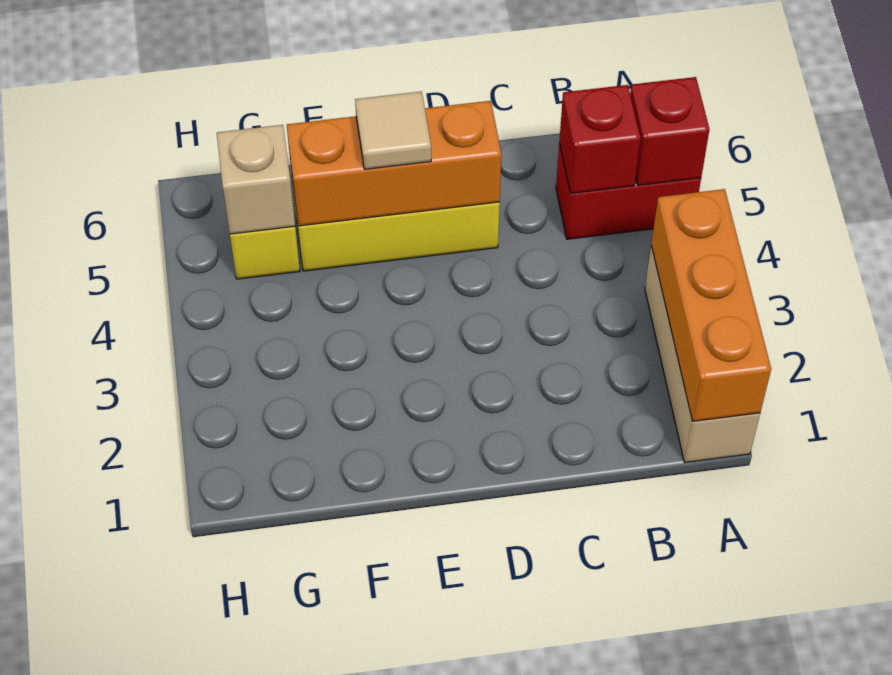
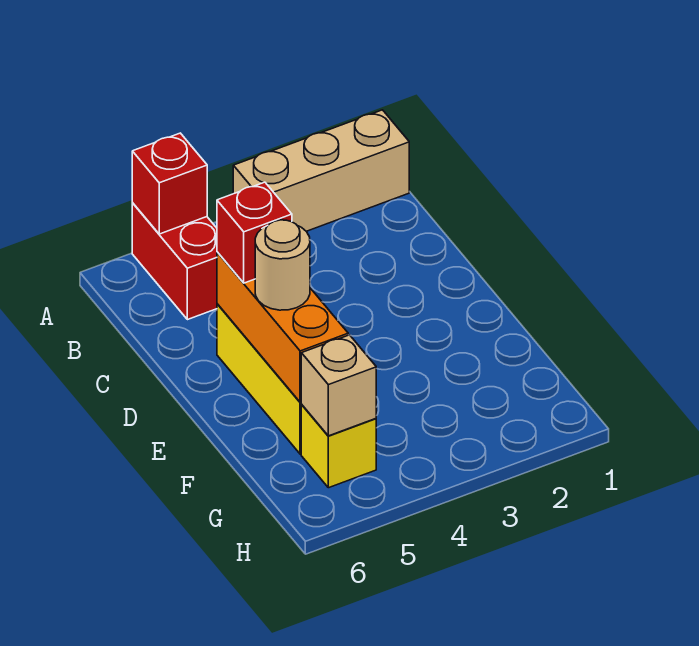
orange brick A1:A3 level 2 -> none
red brick B5 level 2 -> red brick D5 level 3
tan tile E5 level 3 -> tan round brick E5 level 3

